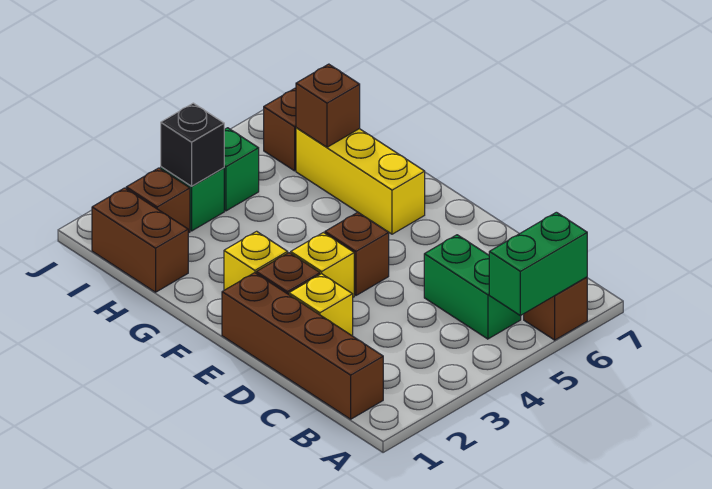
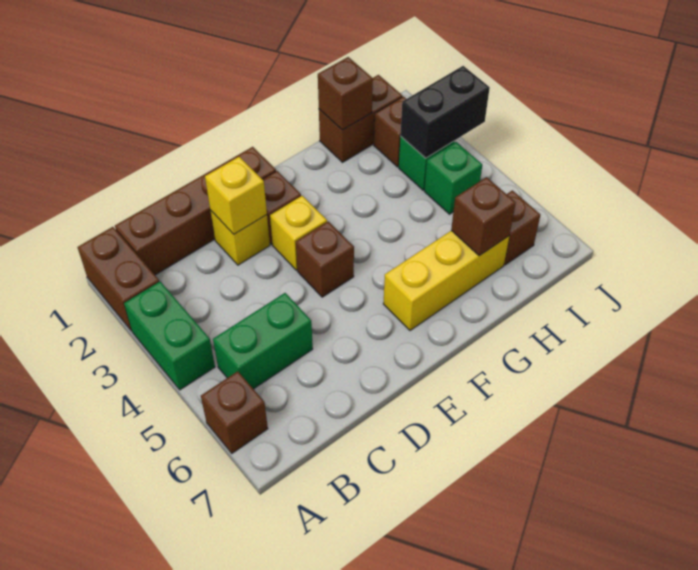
none -> brown brick A1:A2 level 1
green brick A5:A6 level 2 -> green brick A3:A4 level 1
yellow brick F2 level 1 -> yellow brick D2 level 2
none -> brown brick H1 level 2
black brick I3 level 2 -> black brick I3:J3 level 2

